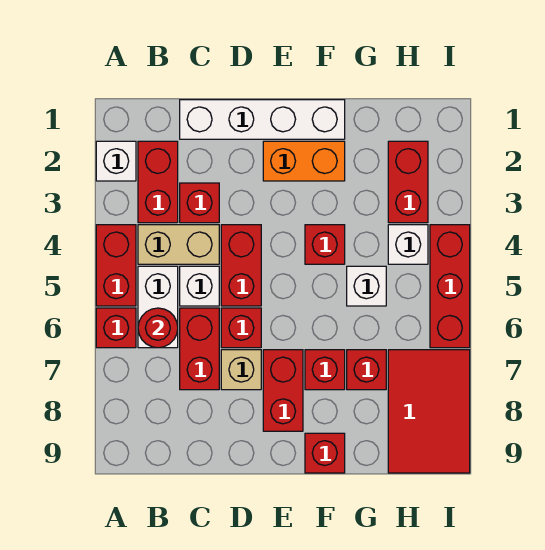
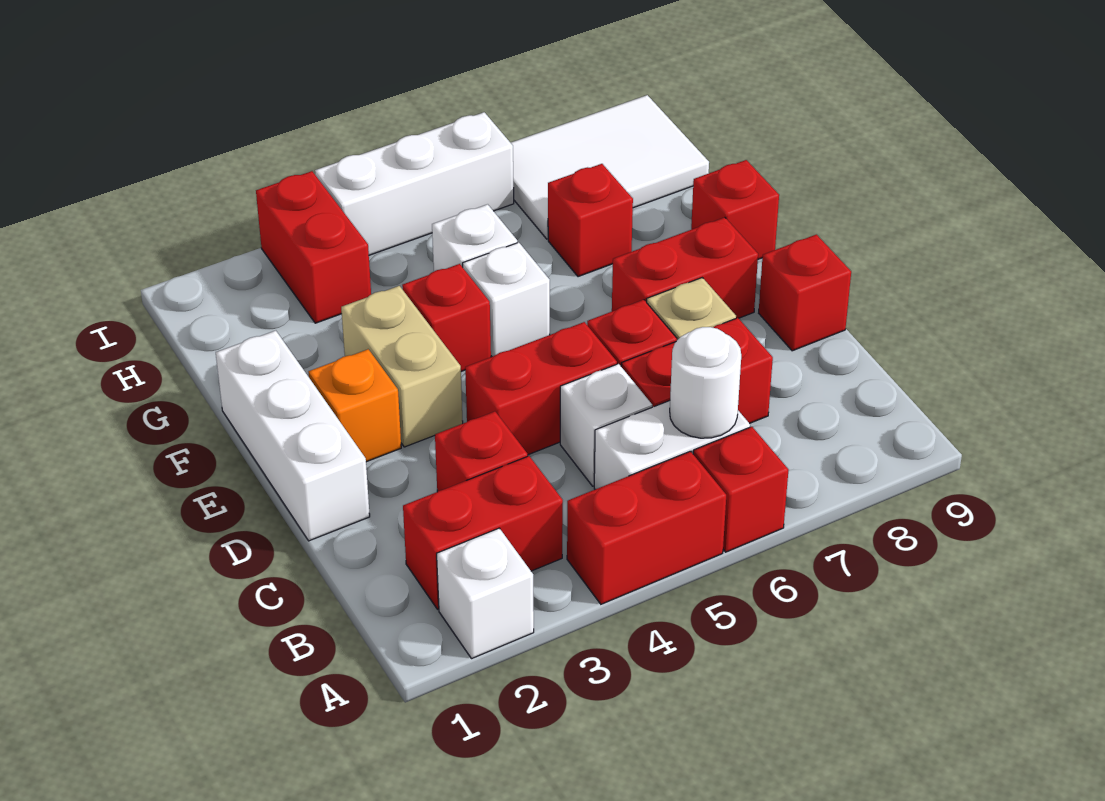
tan brick B4:C4 level 1 -> tan brick E3:F3 level 1
red round brick B6 level 2 -> white round brick B6 level 2
white brick C1:F1 level 1 -> white brick D1:F1 level 1
orange brick E2:F2 level 1 -> orange brick E2 level 1
red brick F7 level 1 -> red brick D9 level 1
red brick H2:H3 level 1 -> red brick H3:I3 level 1
white brick H4 level 1 -> white brick F5 level 1
red tile H7:I9 level 1 -> white tile H7:I9 level 1
red brick I4:I6 level 1 -> white brick I4:I6 level 1

